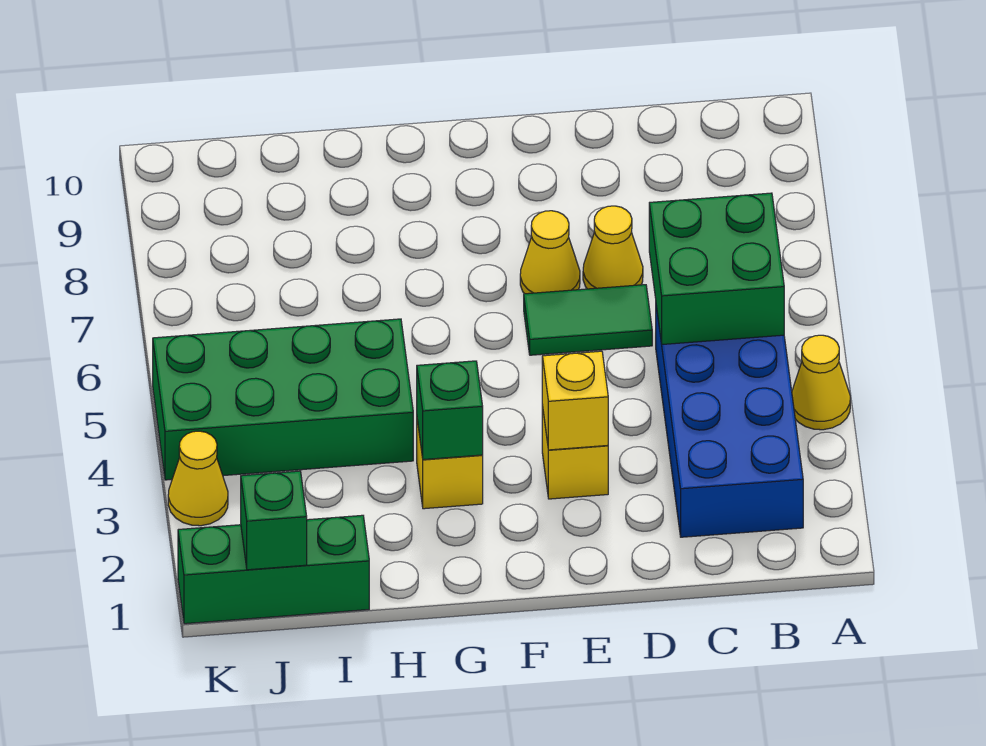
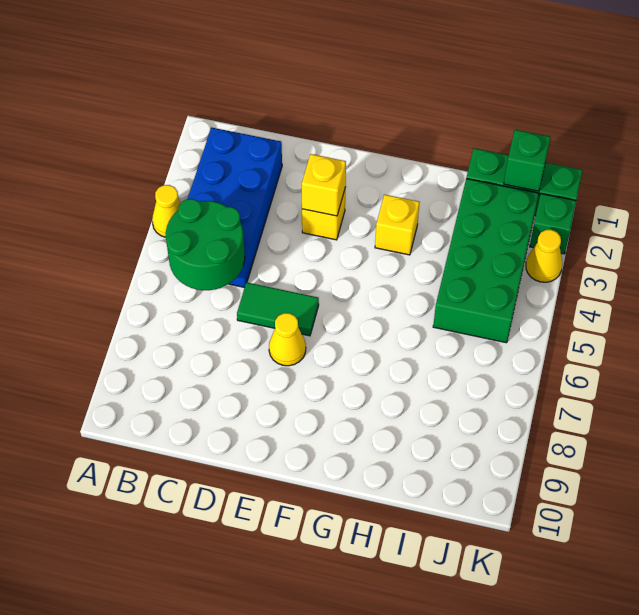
green brick B5:C6 level 2 -> green round brick B5:C6 level 2
yellow cone D7 level 1 -> none
green brick G3 level 2 -> green brick K2 level 1
green brick H4:K5 level 1 -> green brick I2:J5 level 1

